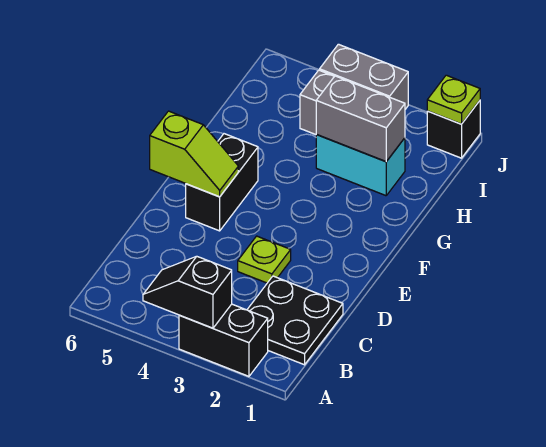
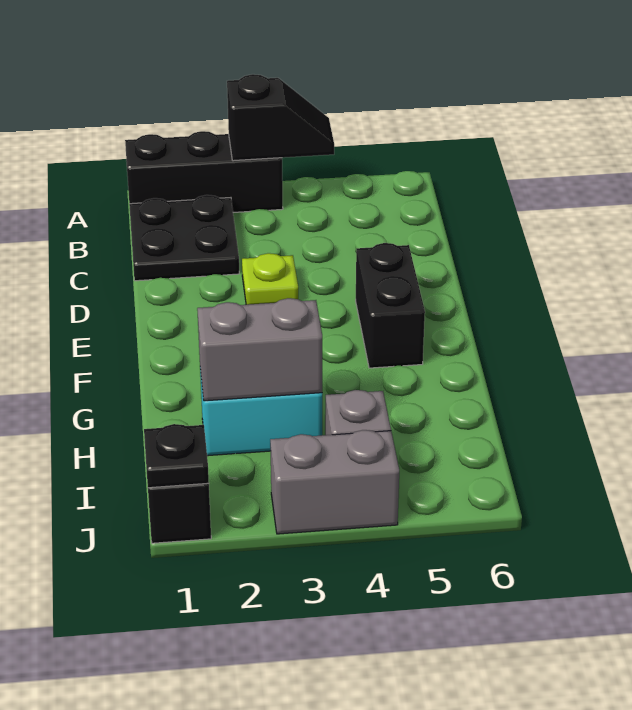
black brick A2:A3 level 1 -> black brick A1:A3 level 1
lime slope E5:E6 level 2 top 6 -> none
lime plate J1 level 2 -> black plate J1 level 2

